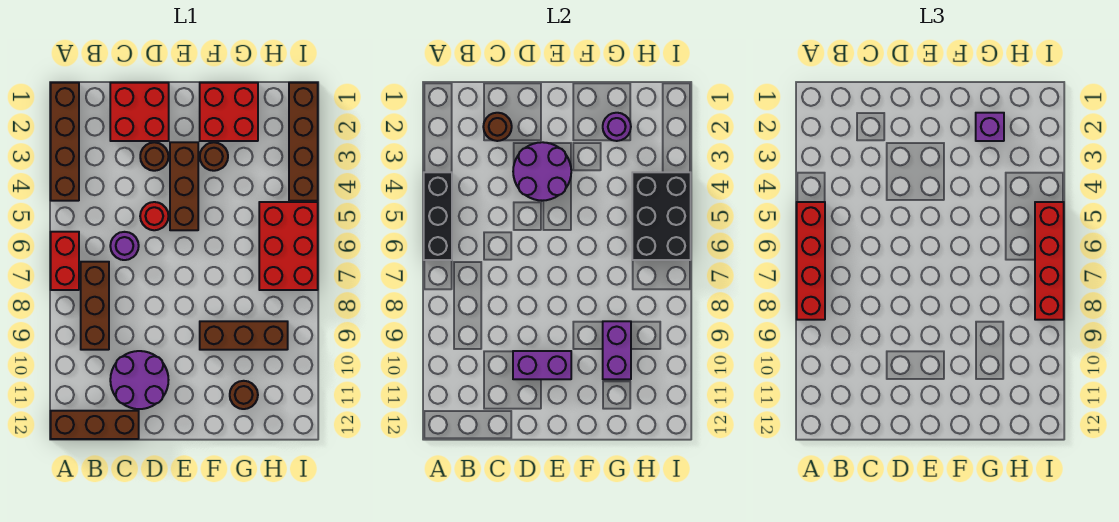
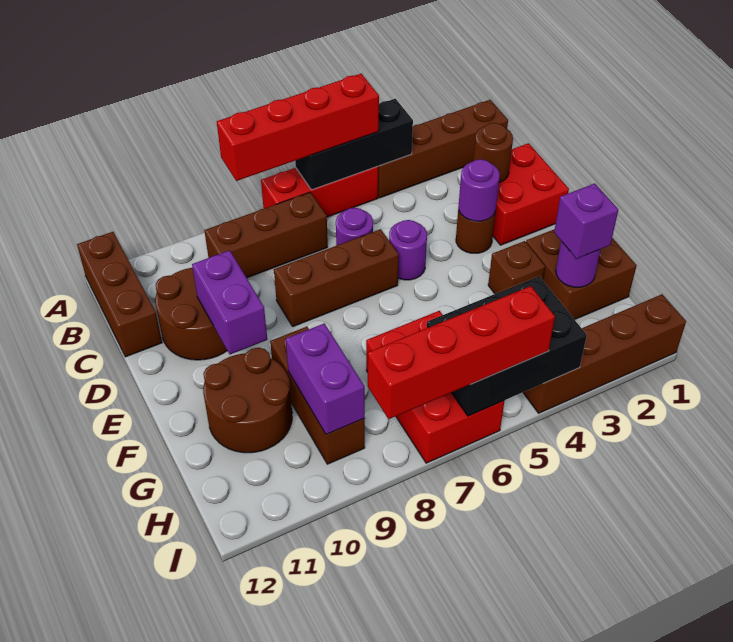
red brick A6:A7 level 1 -> red brick A5:A7 level 1
purple round brick C10:D11 level 1 -> brown round brick C10:D11 level 1
purple round brick D3:E4 level 2 -> purple round brick D3 level 2
red round brick D5 level 1 -> purple round brick D5 level 1
brown brick E3:E5 level 1 -> brown brick D6:D8 level 1
red brick F1:G2 level 1 -> brown brick F1:G2 level 1
brown round brick F3 level 1 -> brown brick F3 level 1
purple brick G9:G10 level 2 -> purple brick G9:H9 level 2
brown round brick G11 level 1 -> brown round brick F10:G11 level 1
red brick H5:I7 level 1 -> red brick G6:I7 level 1

